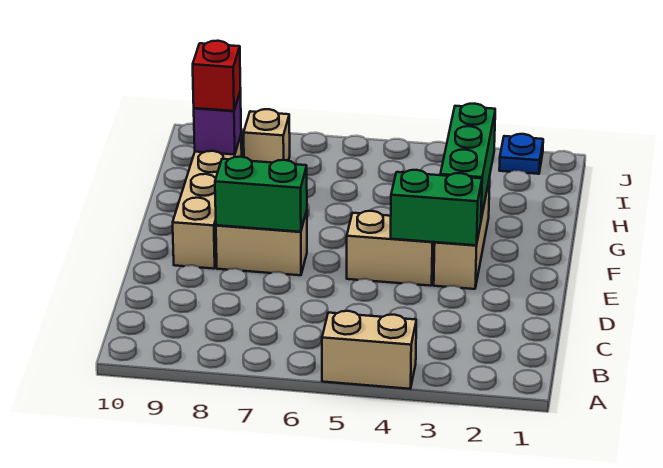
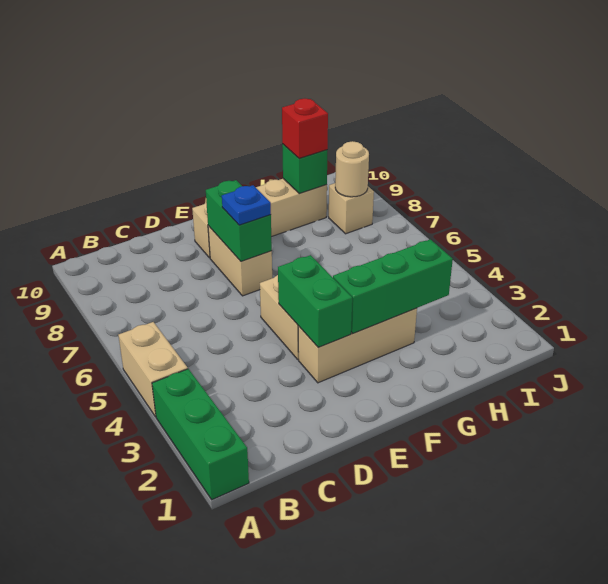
none -> green brick A1:A3 level 1
purple brick H9 level 2 -> green brick H9 level 2
none -> tan round brick I8 level 2
blue plate J2 level 1 -> blue plate E7 level 3

